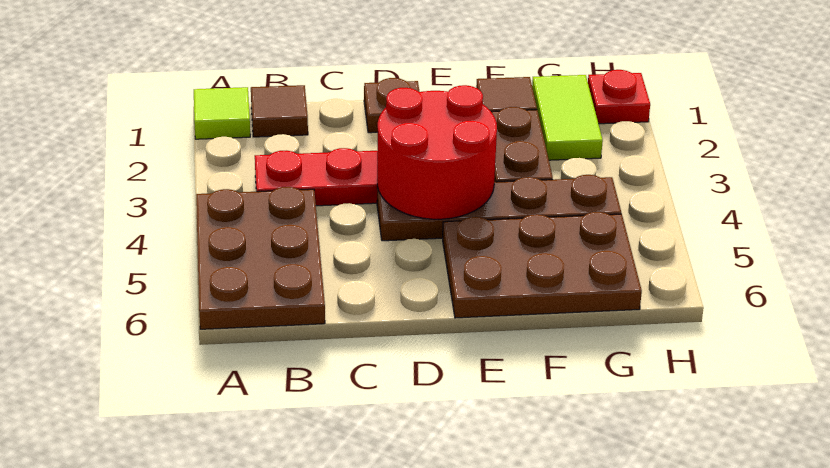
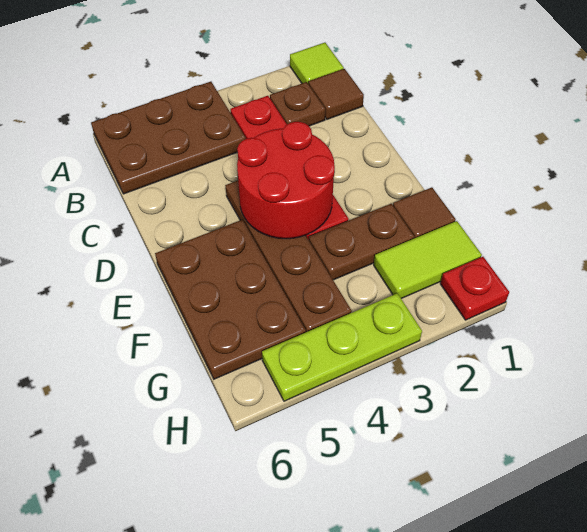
brown plate D1 level 1 -> brown plate B2 level 1
none -> lime plate H3:H5 level 1

